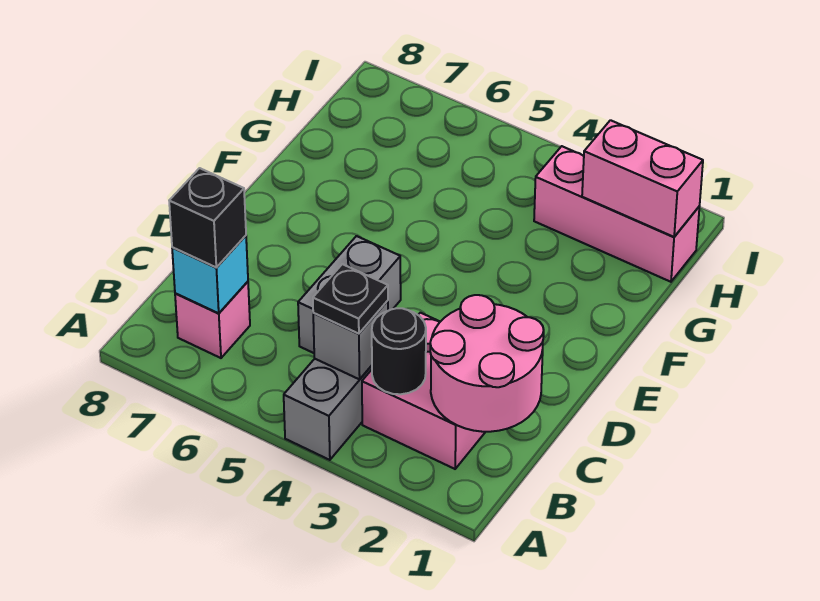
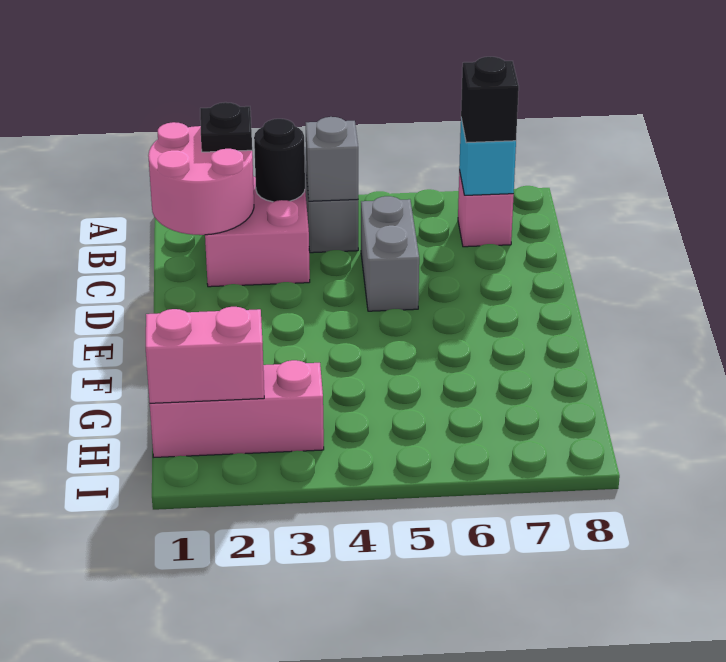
black plate B4 level 3 -> black plate B2 level 3

